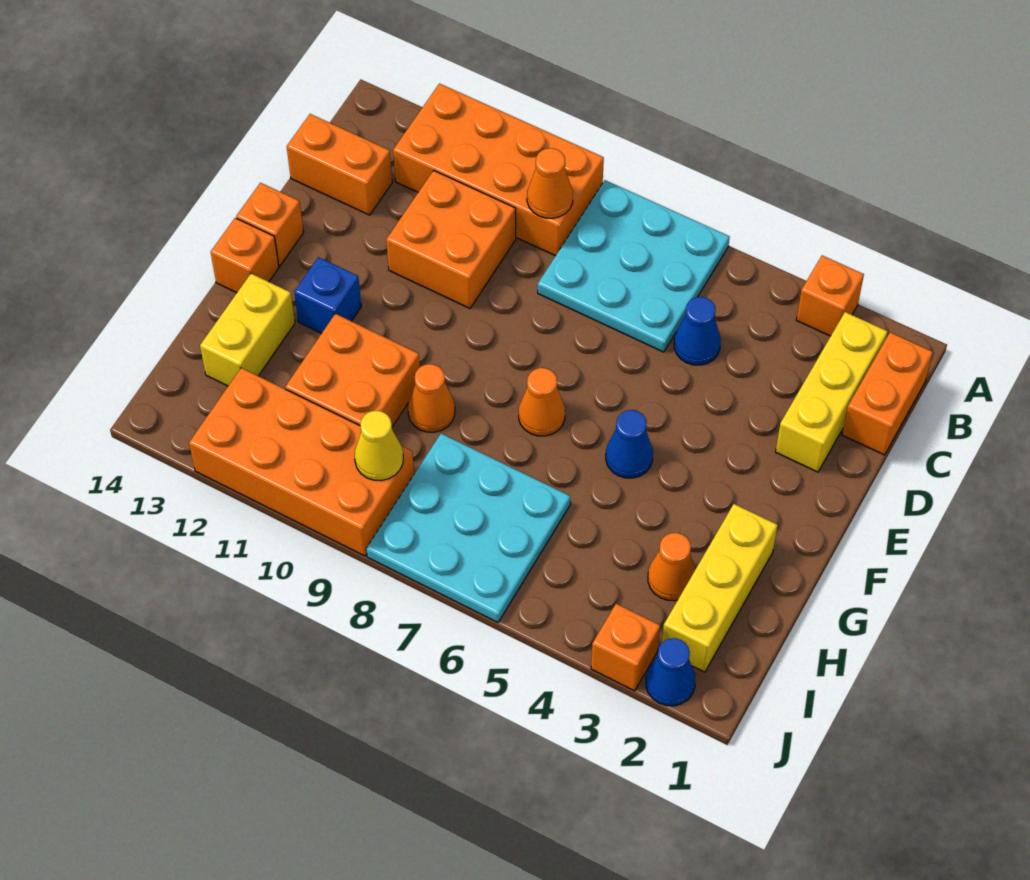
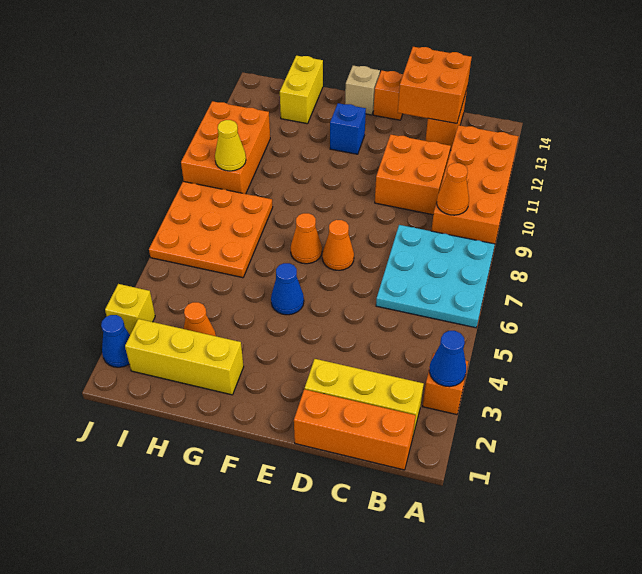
orange brick B1:C1 level 1 -> orange brick B1:D1 level 1
blue cone C5 level 1 -> blue cone A3 level 2
orange brick F14 level 1 -> tan brick F14 level 1
orange cone G9 level 1 -> orange cone E7 level 1
orange brick G10:H11 level 1 -> orange brick C13:D14 level 2
yellow brick G13:H13 level 1 -> yellow brick H13:H14 level 1
cyan plate H6:J8 level 1 -> orange plate H6:J8 level 1
orange brick I9:J12 level 1 -> orange brick I9:J11 level 1
orange brick J3 level 1 -> yellow brick J3 level 1

